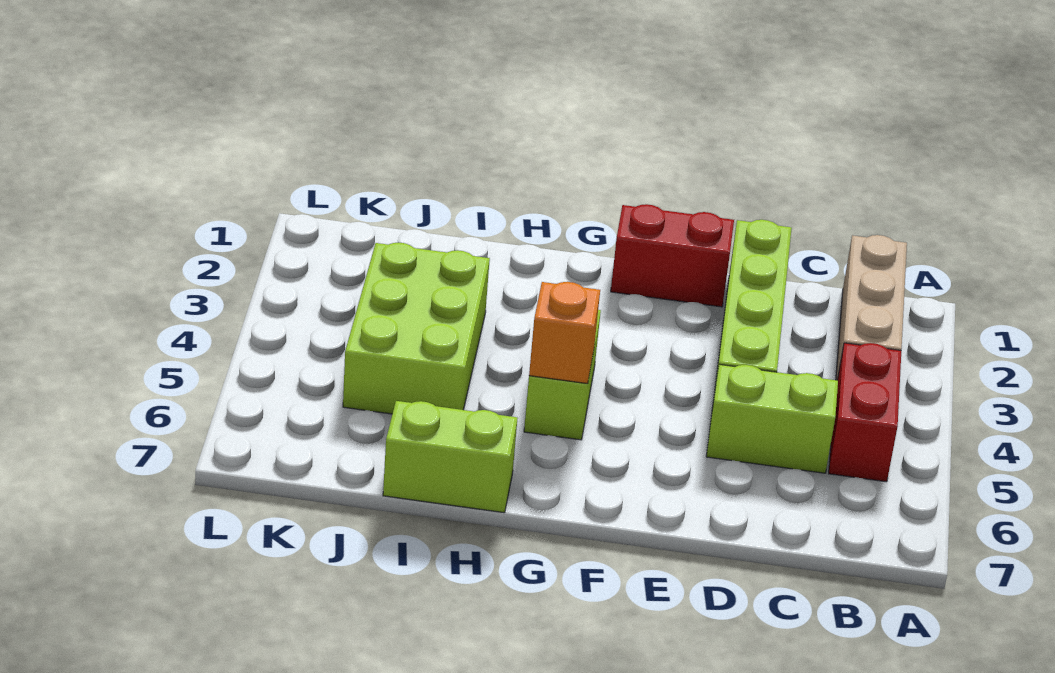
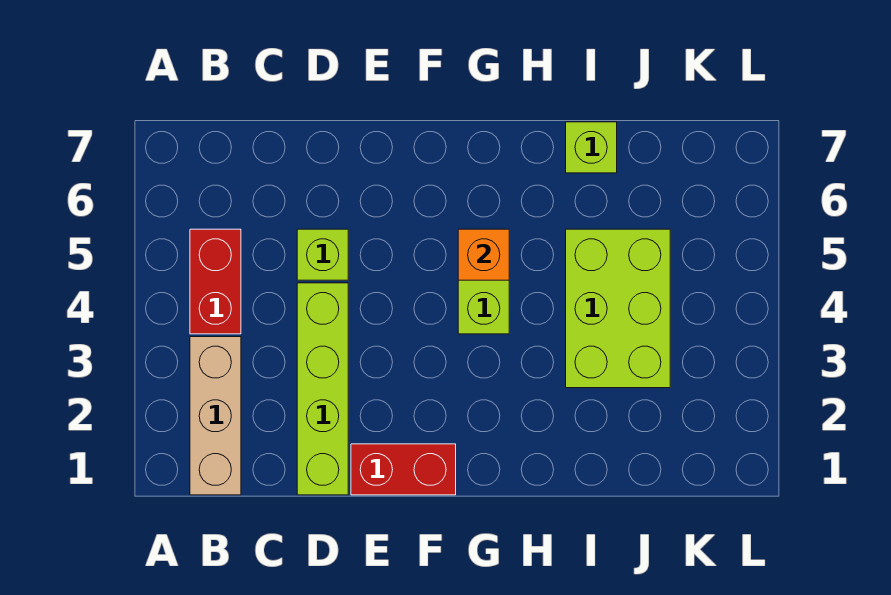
lime brick C5:D5 level 1 -> lime brick D5 level 1
lime brick H7:I7 level 1 -> lime brick I7 level 1

